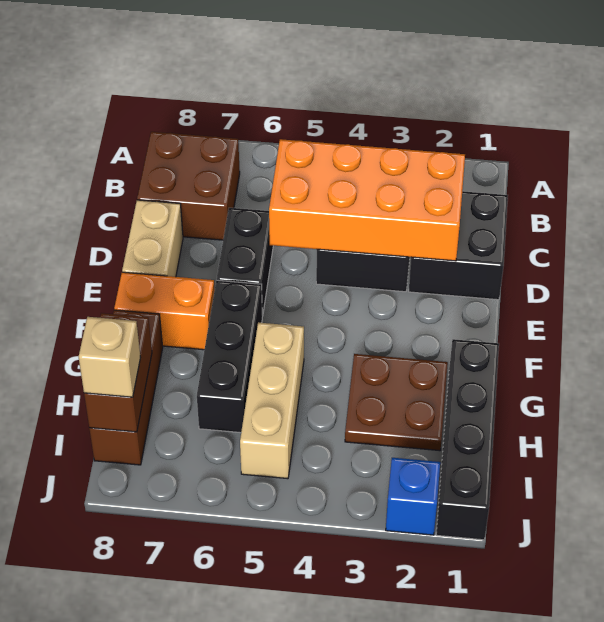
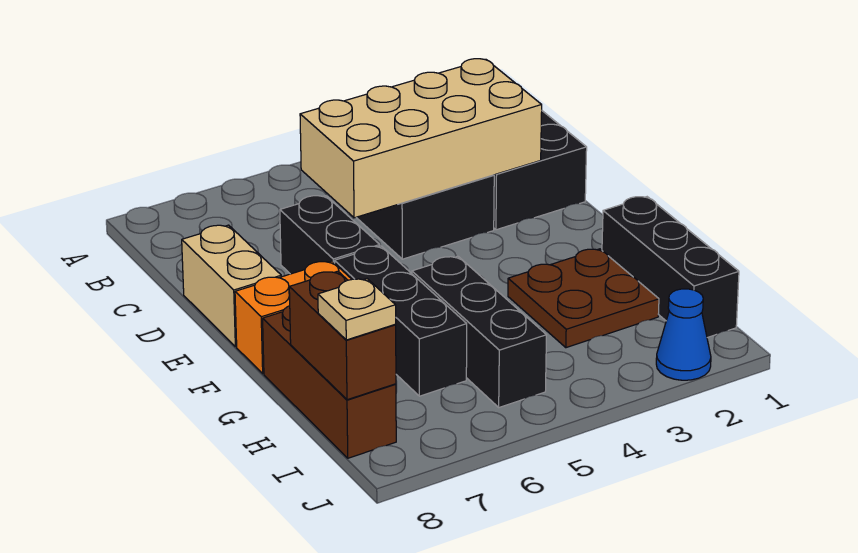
brown brick B7:C8 level 1 -> none
orange brick C2:D5 level 2 -> tan brick C2:D5 level 2
black brick G1:J1 level 1 -> black brick G1:I1 level 1
tan brick G5:I5 level 1 -> black brick G5:I5 level 1
tan brick I8 level 3 -> tan plate I8 level 3
blue brick J2 level 1 -> blue cone J2 level 1

